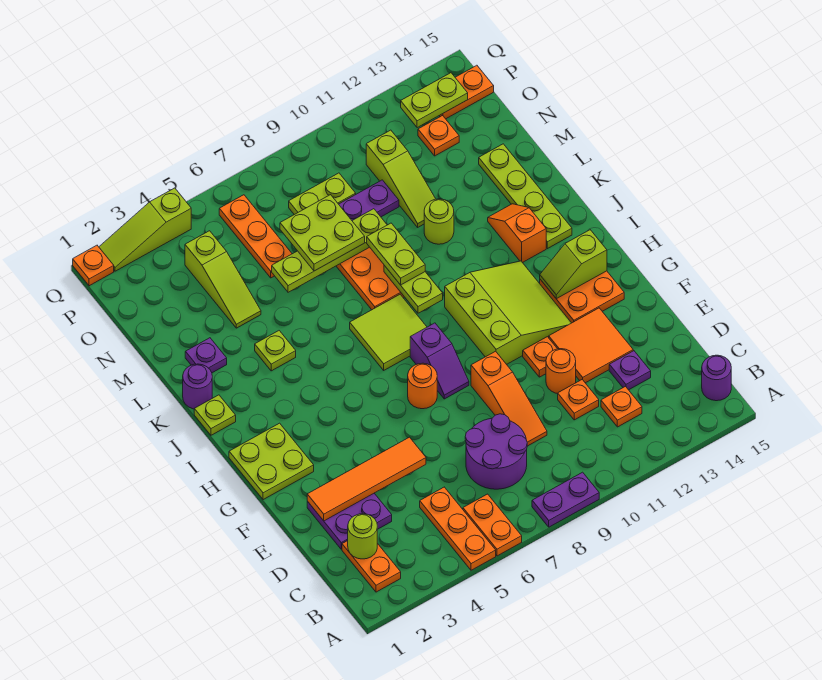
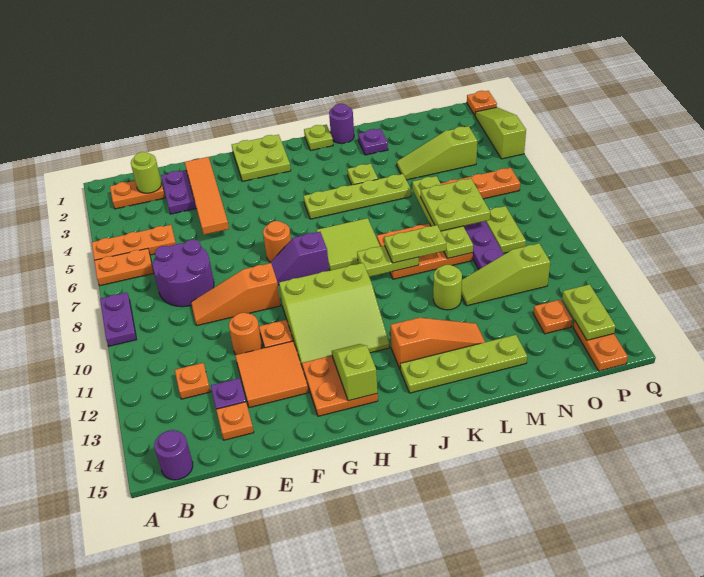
orange plate D11 level 1 -> orange plate D14 level 1
none -> lime plate I5:L5 level 1
orange slope J13:K13 level 1 top J -> orange slope J13:L13 level 1 top J

